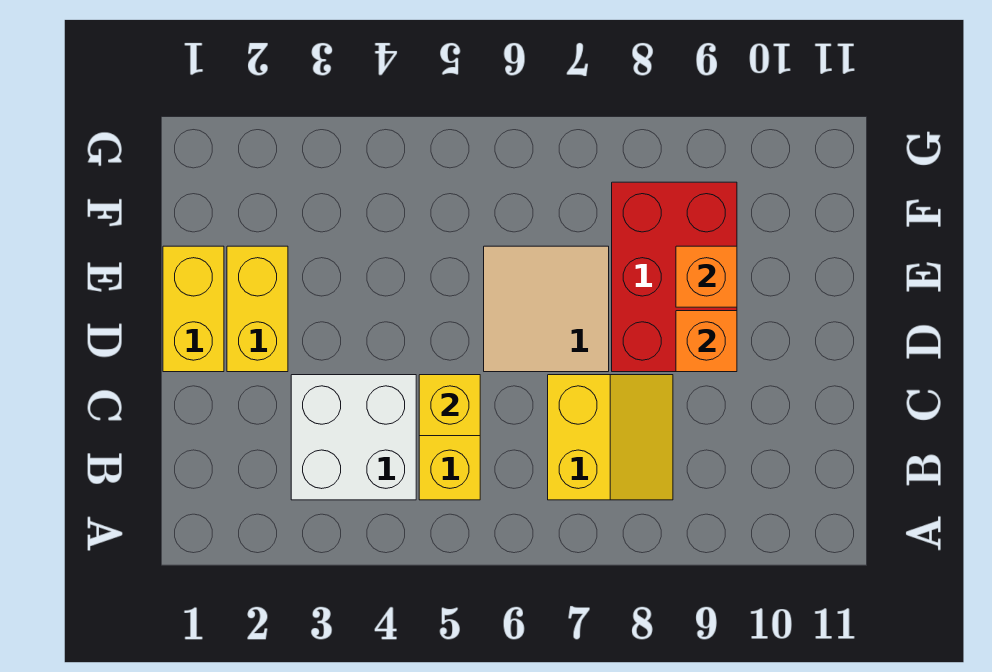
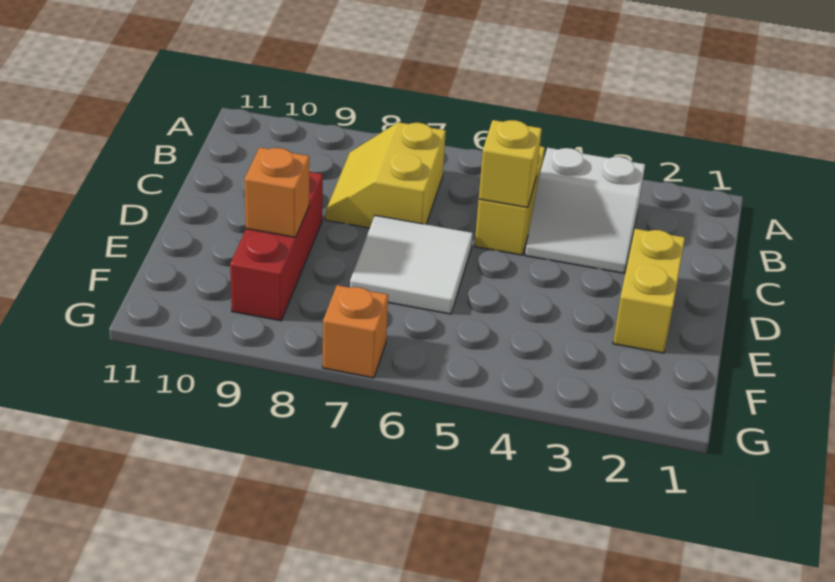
white brick B3:C4 level 1 -> white slope B3:C4 level 1 top B
yellow brick D1:E1 level 1 -> none
tan tile D6:E7 level 1 -> white tile D6:E7 level 1
red brick D8:F9 level 1 -> red brick D9:F9 level 1
orange brick D9 level 2 -> orange brick G7 level 1

